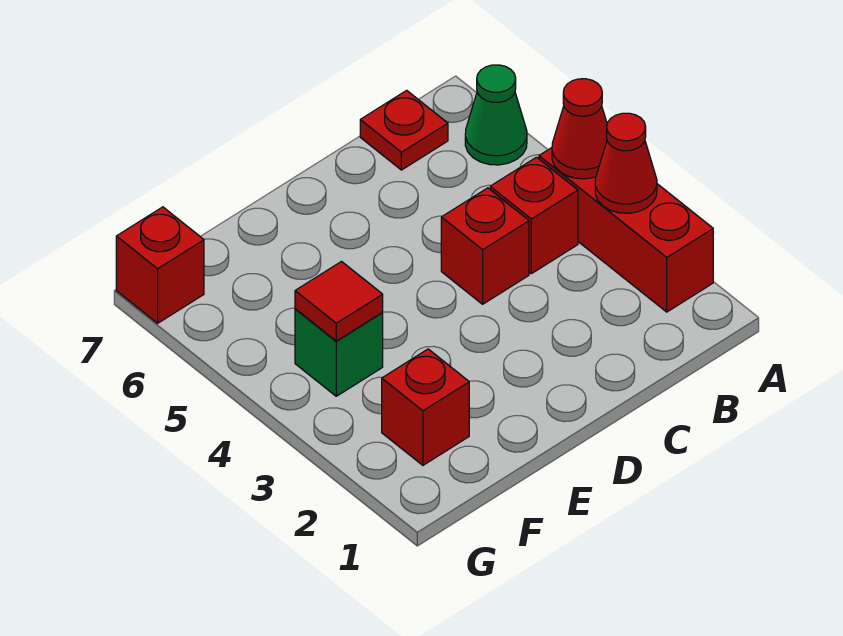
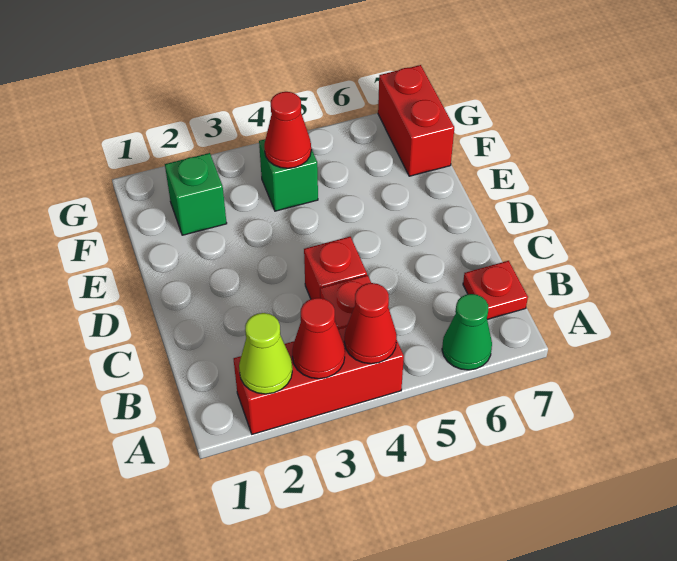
none -> lime cone A2 level 2
red brick F2 level 1 -> green brick F2 level 1
red tile F4 level 2 -> red cone F4 level 2
red brick G7 level 1 -> red brick F7:G7 level 1

